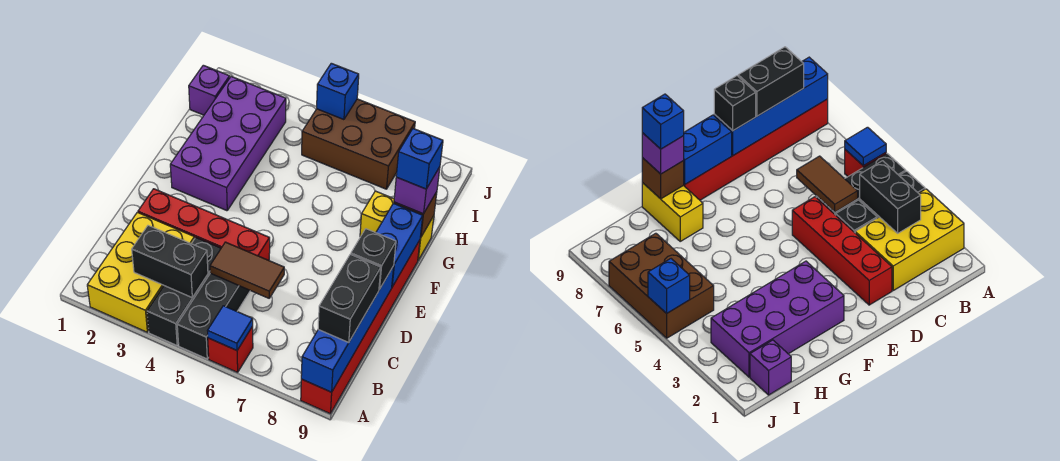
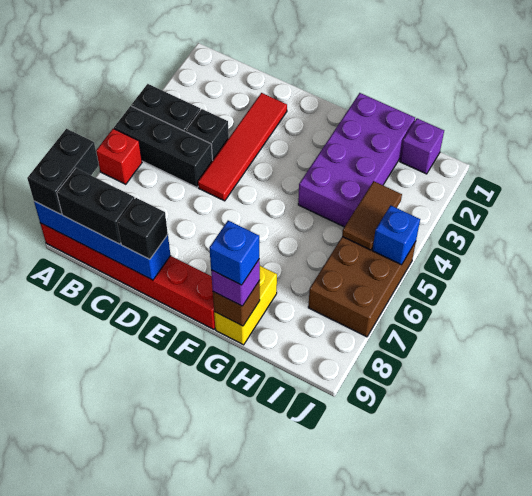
yellow brick A2:C3 level 1 -> none
blue tile A6 level 2 -> none
black brick B3:B4 level 2 -> black brick A8:A9 level 3
brown tile C5:C6 level 2 -> brown tile I4:I5 level 2
red brick D2:D5 level 1 -> red tile D2:D5 level 1
blue brick E9:F9 level 2 -> none
purple brick F2:I3 level 1 -> purple brick G1:H4 level 1

